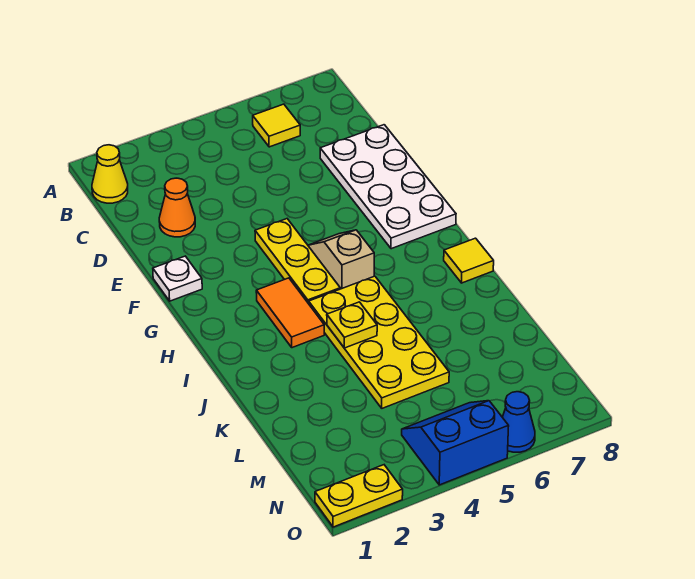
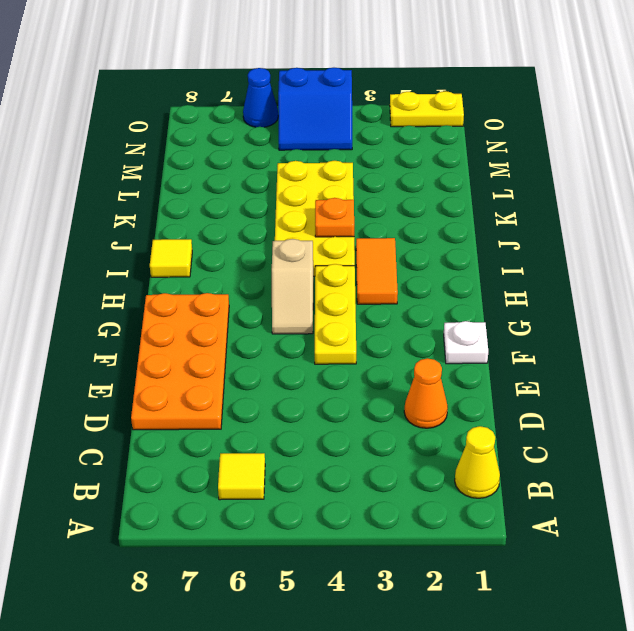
white plate D7:G8 level 1 -> orange plate D7:G8 level 1
yellow plate J4 level 2 -> orange plate J4 level 2

